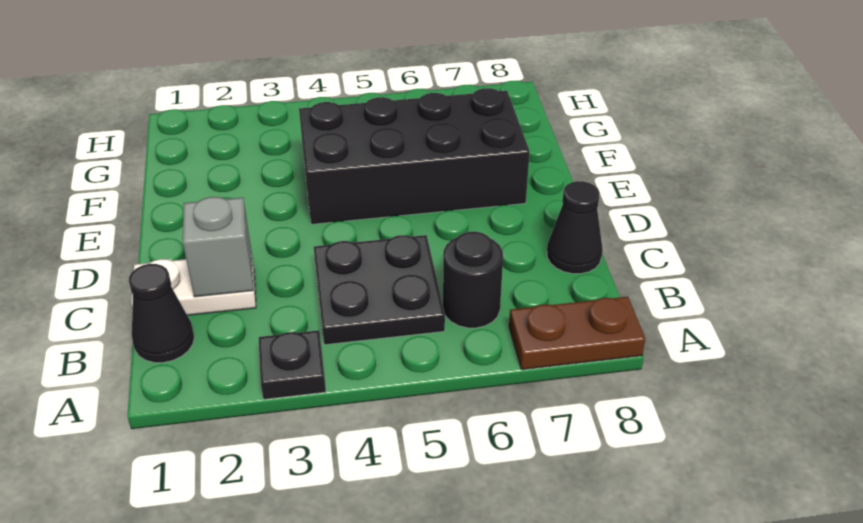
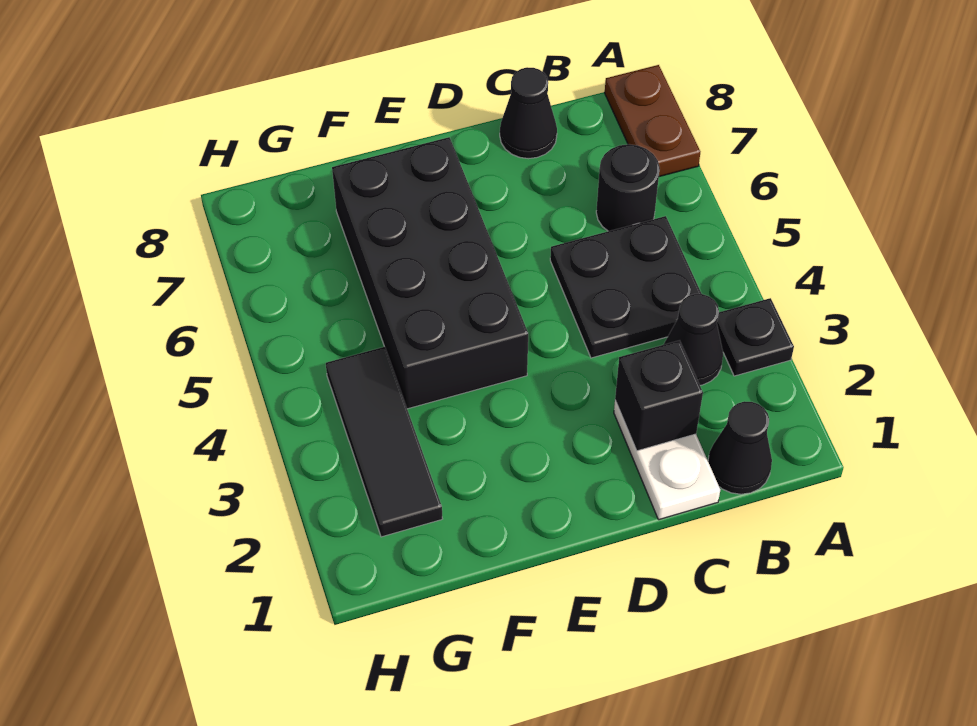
none -> black cone B3 level 1
grey brick C2 level 2 -> black brick C2 level 2
none -> black tile G2:G4 level 1

